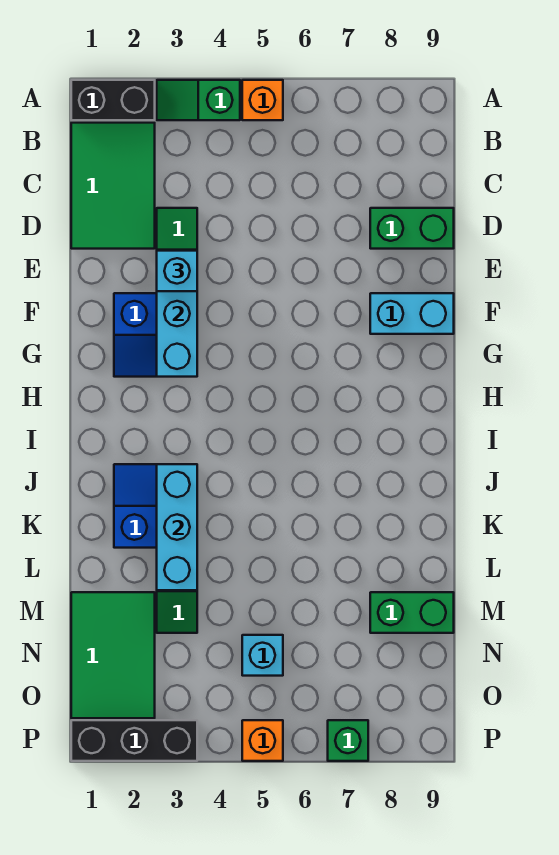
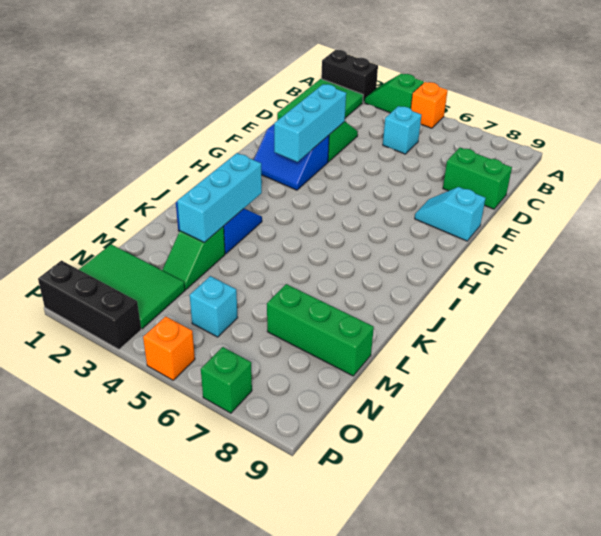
cyan brick E3 level 3 -> cyan brick C5 level 1
cyan brick F8:F9 level 1 -> cyan slope F8:F9 level 1 top 9
green tile M1:O2 level 1 -> green tile N1:O3 level 1
green brick M8:M9 level 1 -> green brick M7:M9 level 1

